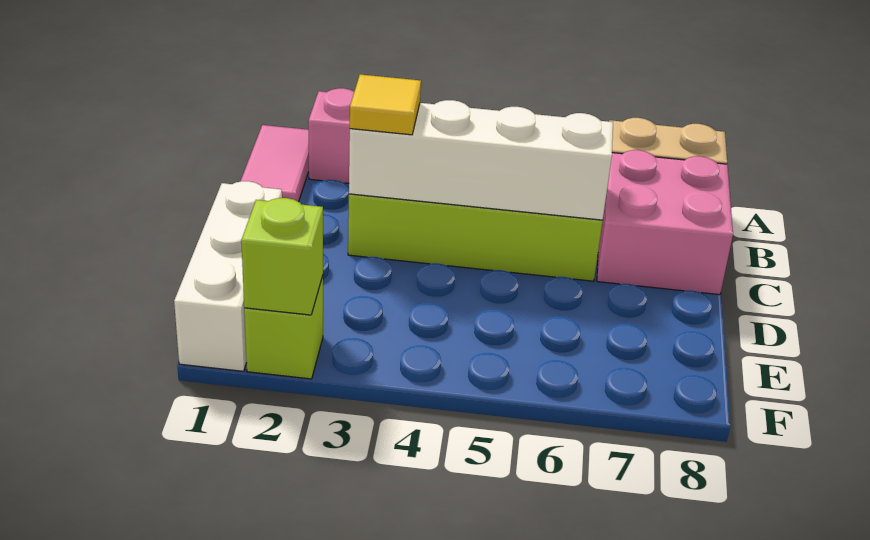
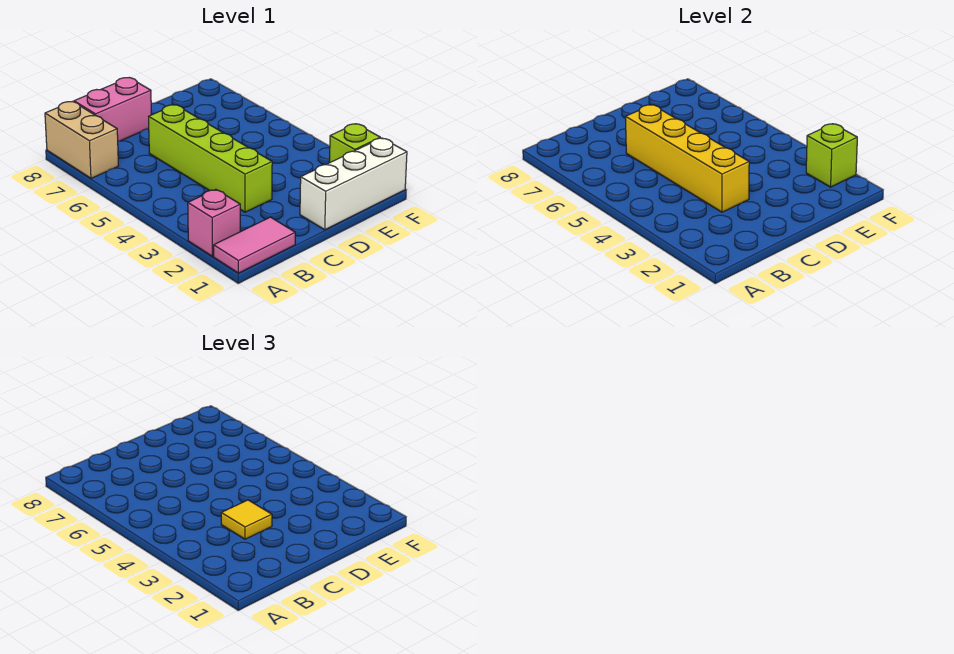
pink brick B7:C8 level 1 -> pink brick B8:C8 level 1
white brick C3:C6 level 2 -> yellow brick C3:C6 level 2

